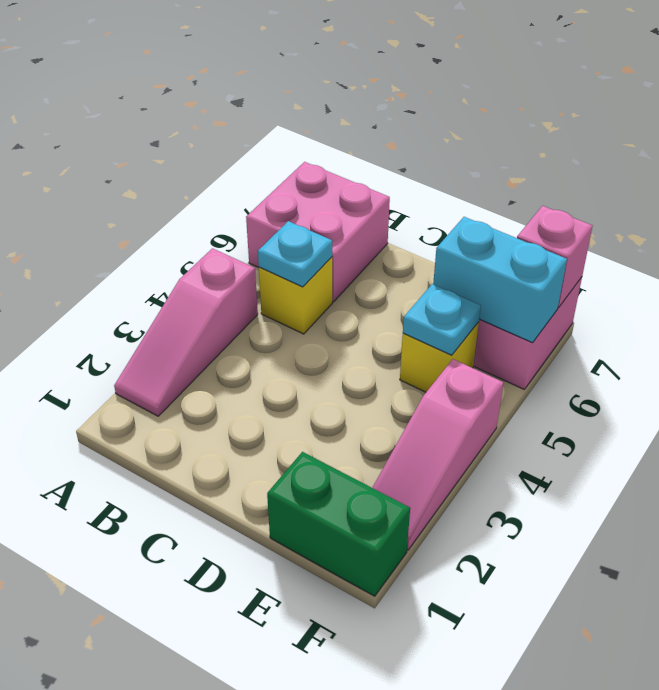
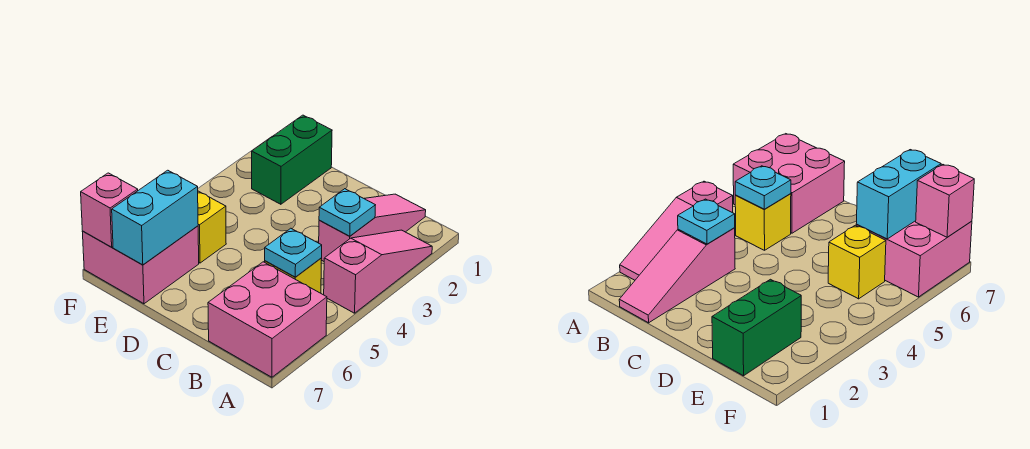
green brick E1:F1 level 1 -> green brick E1:E2 level 1
cyan plate E5 level 2 -> cyan plate B3 level 2
cyan brick E6:F6 level 2 -> cyan brick E6:E7 level 2
pink slope F2:F4 level 1 top 4 -> pink slope B1:B3 level 1 top 3

